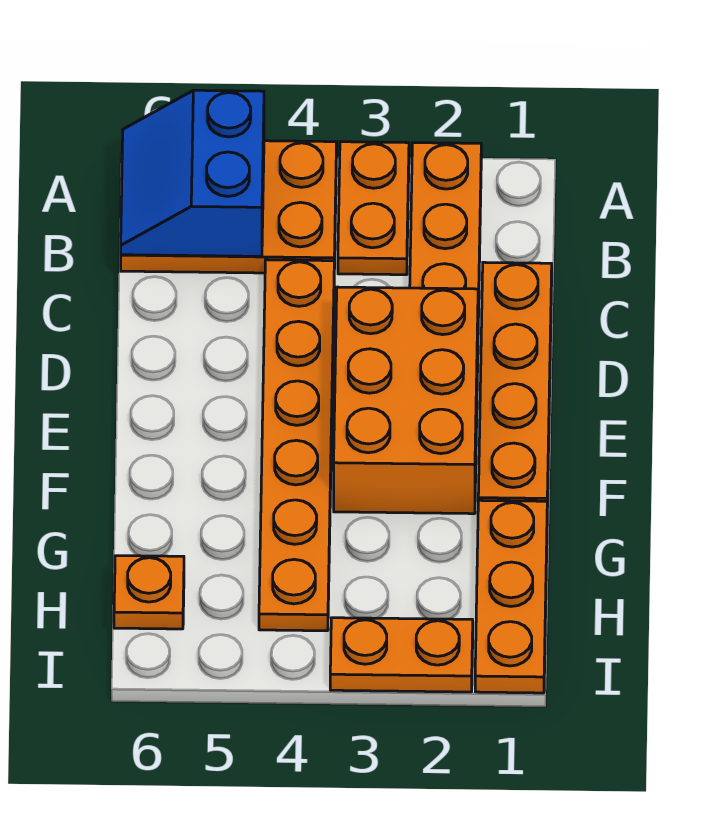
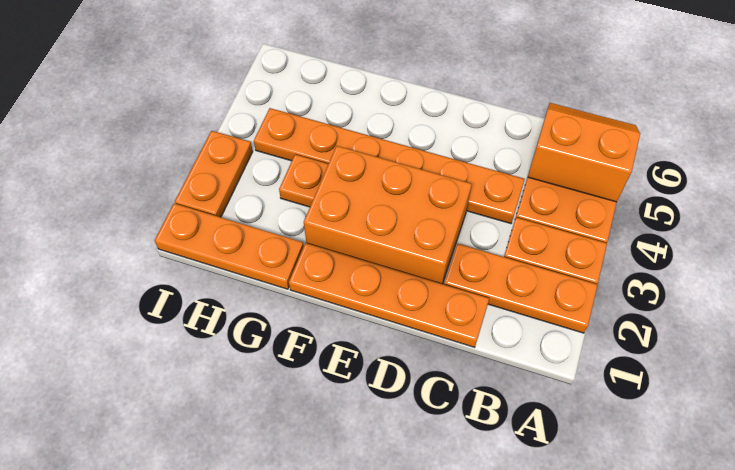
blue slope A5:B6 level 2 top 5 -> orange slope A5:B6 level 2 top 5
orange plate H6 level 1 -> orange plate G3 level 1

